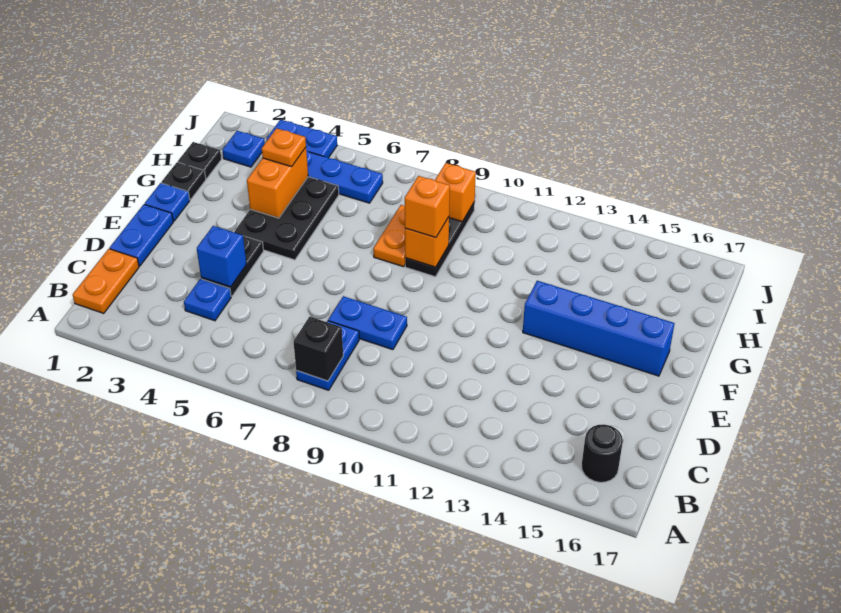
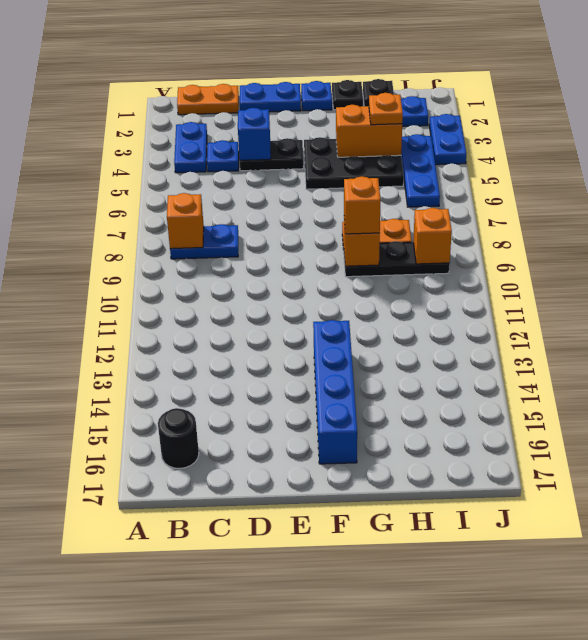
black brick B8 level 2 -> orange brick B8 level 2
blue plate D8:D9 level 1 -> blue plate B3:B4 level 1

